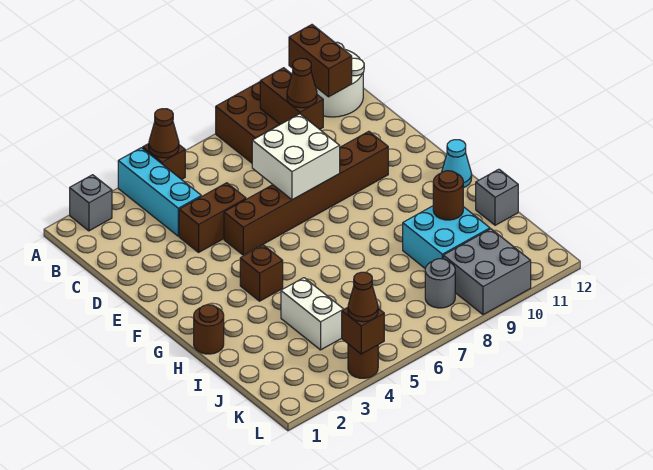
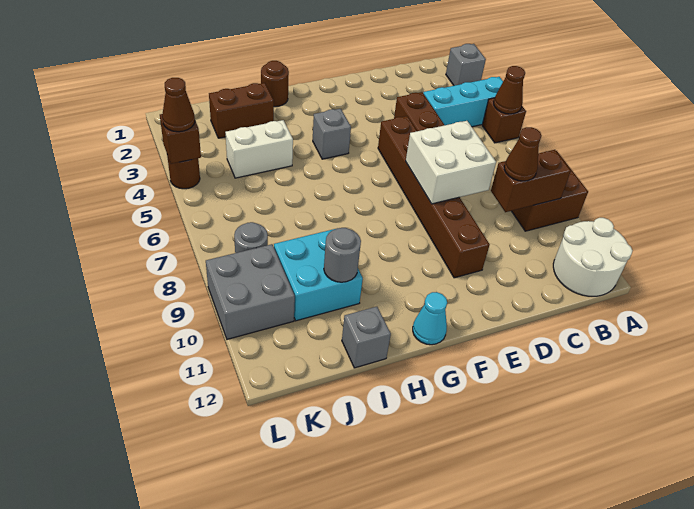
brown brick A11:B11 level 2 -> brown brick I2:J2 level 1
brown brick G4 level 1 -> grey brick G4 level 1
brown round brick I10 level 2 -> grey round brick I10 level 2

